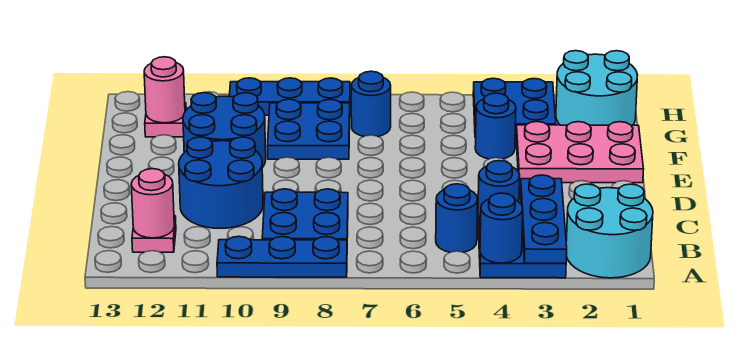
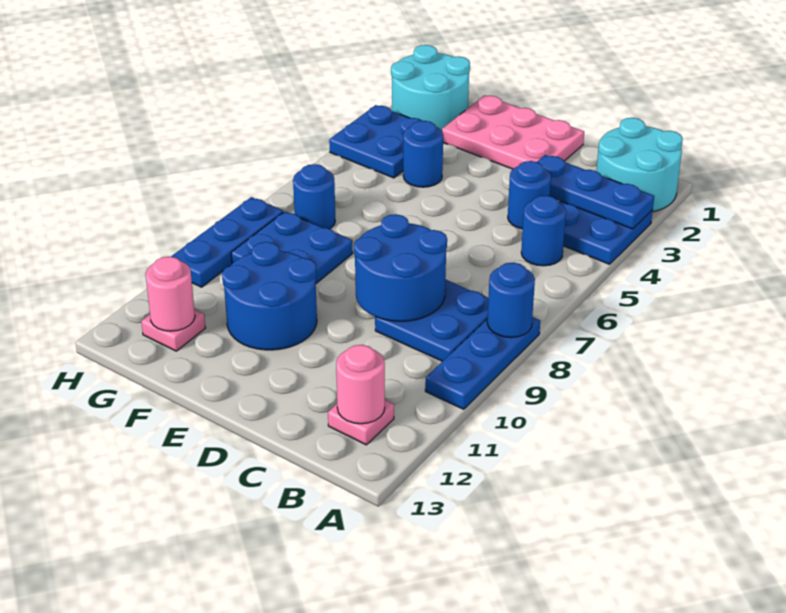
blue round brick A4 level 2 -> blue round brick A8 level 2
blue round brick C10:D11 level 1 -> blue round brick C8:D9 level 2
pink plate E1:F3 level 1 -> pink plate D1:F2 level 1

